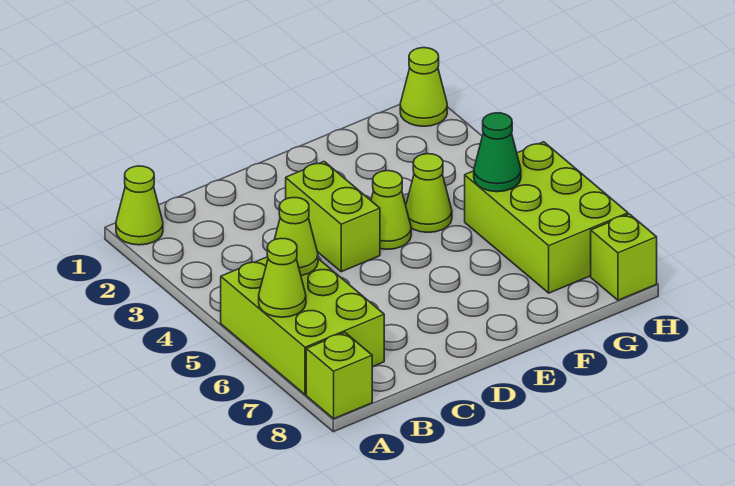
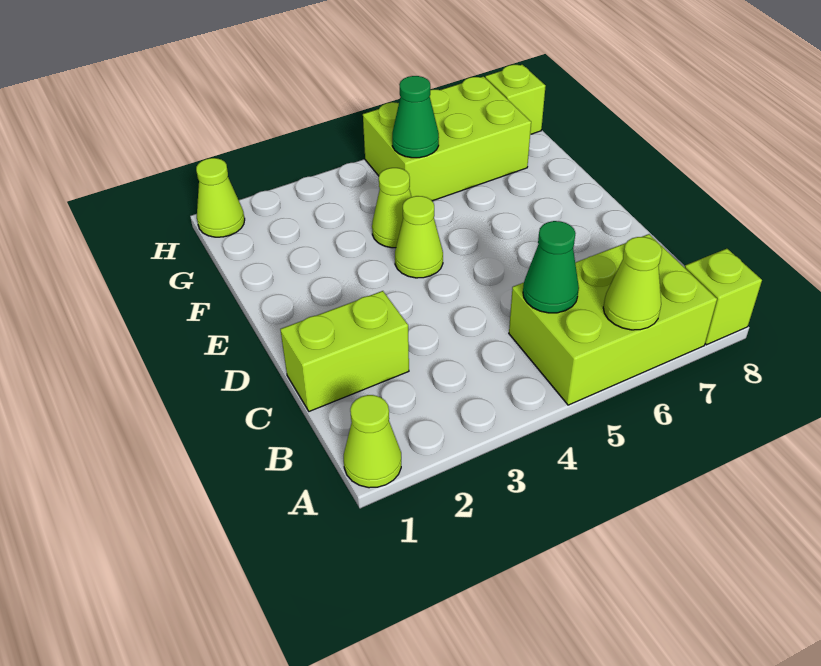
lime cone B5 level 2 -> green cone B5 level 2
lime brick D3:D4 level 1 -> lime brick C1:C2 level 1

